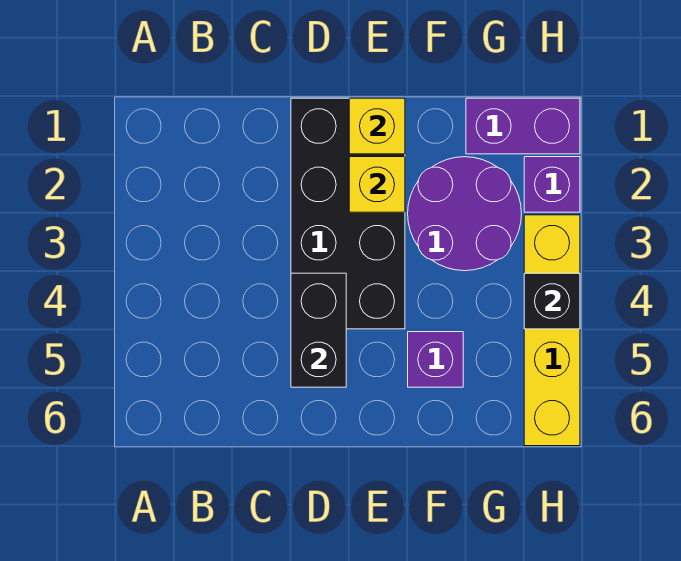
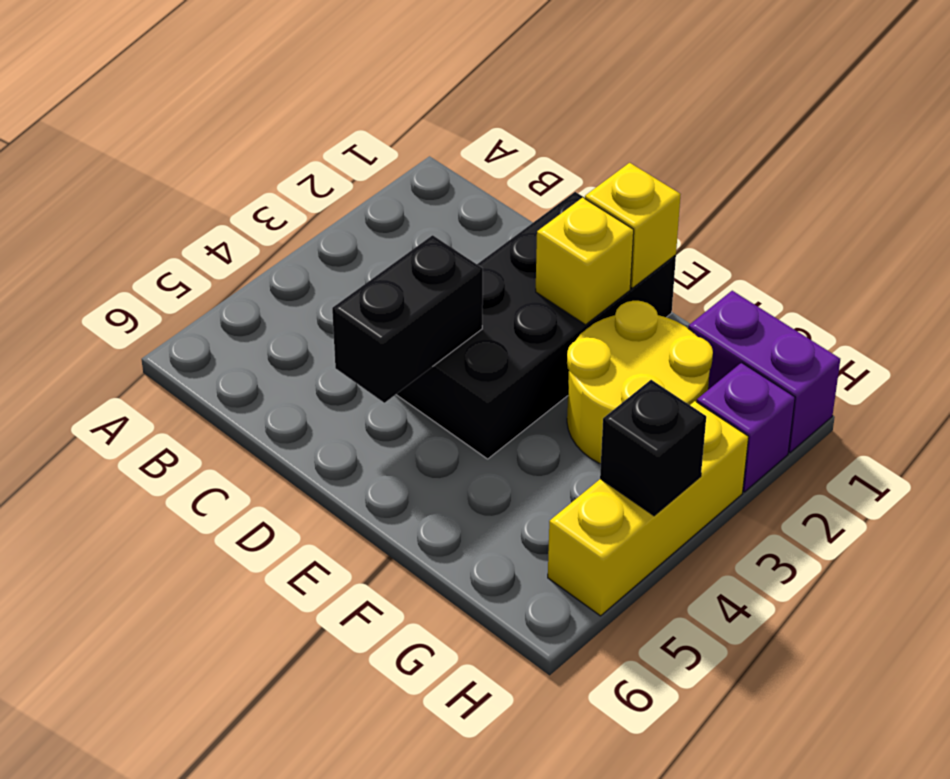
purple round brick F2:G3 level 1 -> yellow round brick F2:G3 level 1
purple brick F5 level 1 -> none
yellow brick H3:H6 level 1 -> yellow brick H3:H5 level 1

